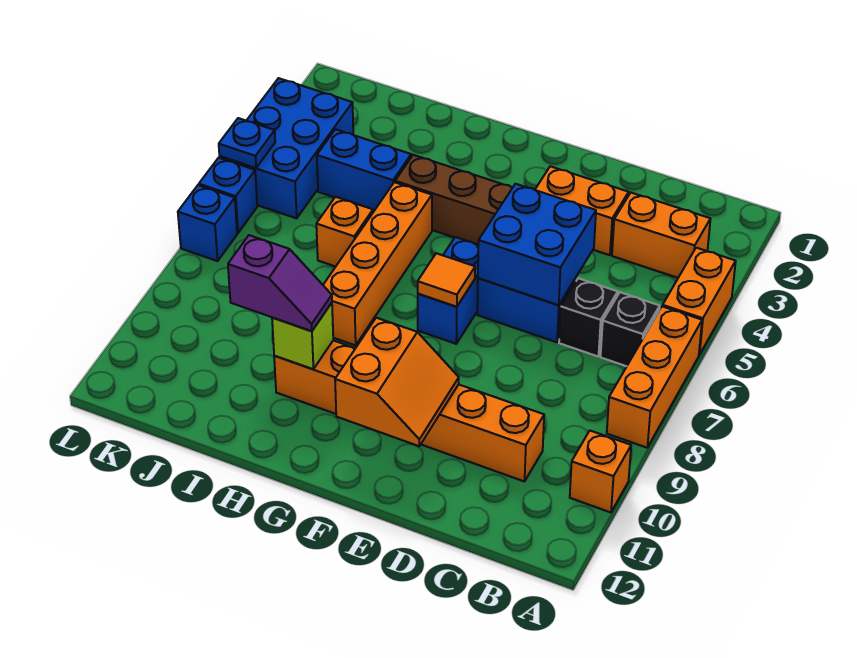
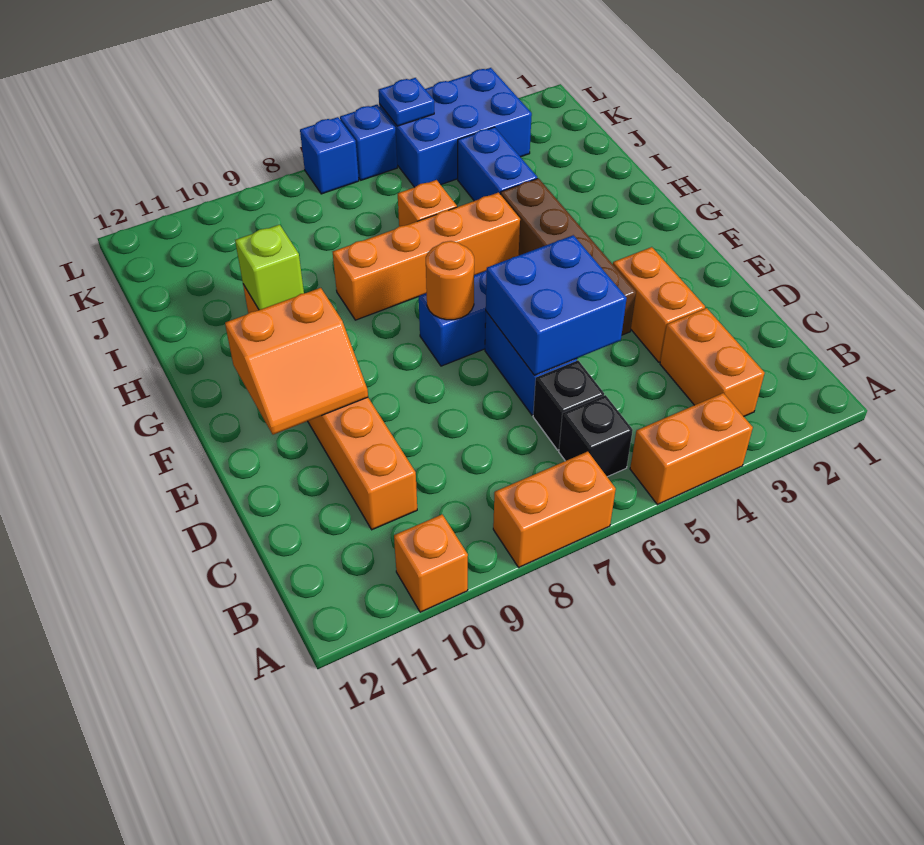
orange brick A6:A8 level 1 -> orange brick A7:A8 level 1
orange tile F7 level 2 -> orange round brick F7 level 2
purple slope H10:I10 level 3 top I -> none

